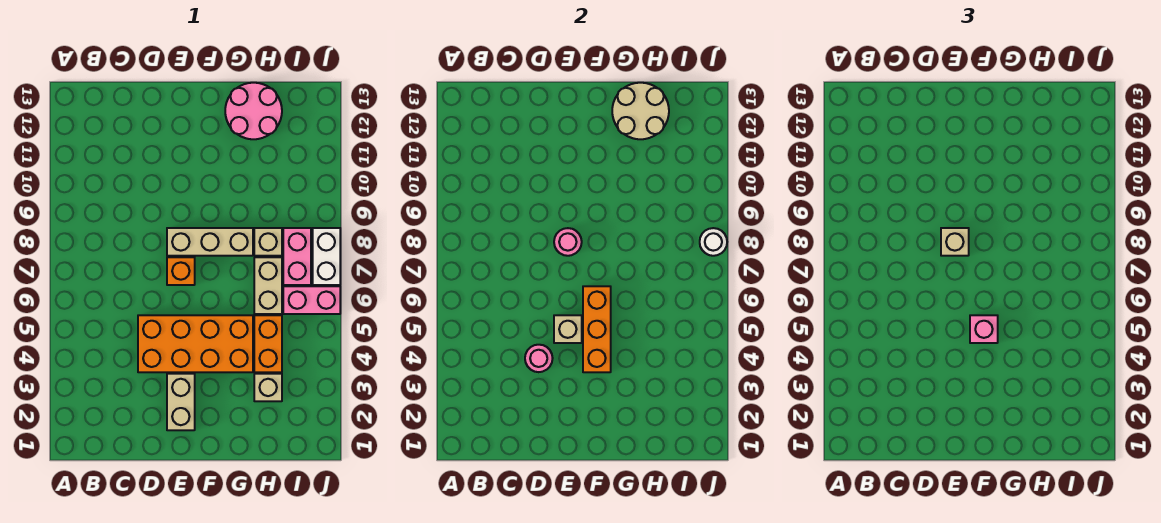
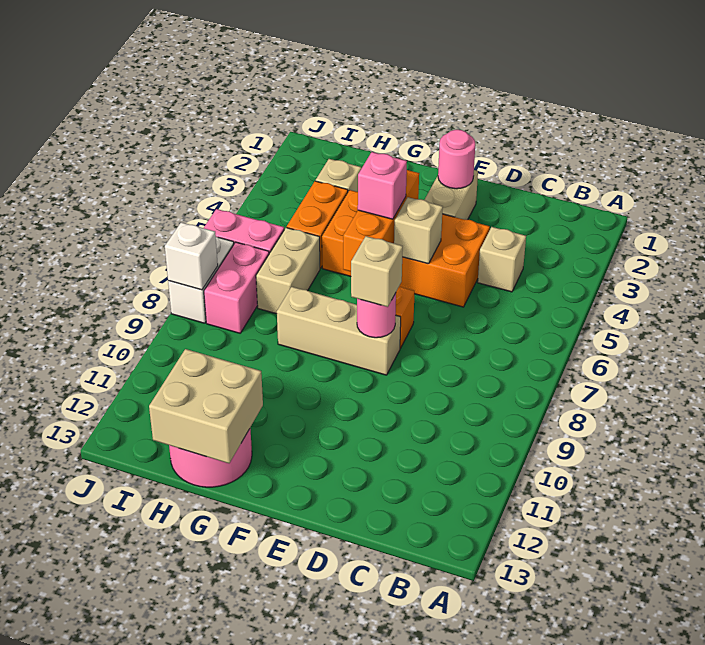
pink round brick D4 level 2 -> pink round brick E2 level 2
tan round brick G12:H13 level 2 -> tan brick G12:H13 level 2
tan brick H8 level 1 -> tan brick C4 level 1
white round brick J8 level 2 -> white brick J8 level 2

